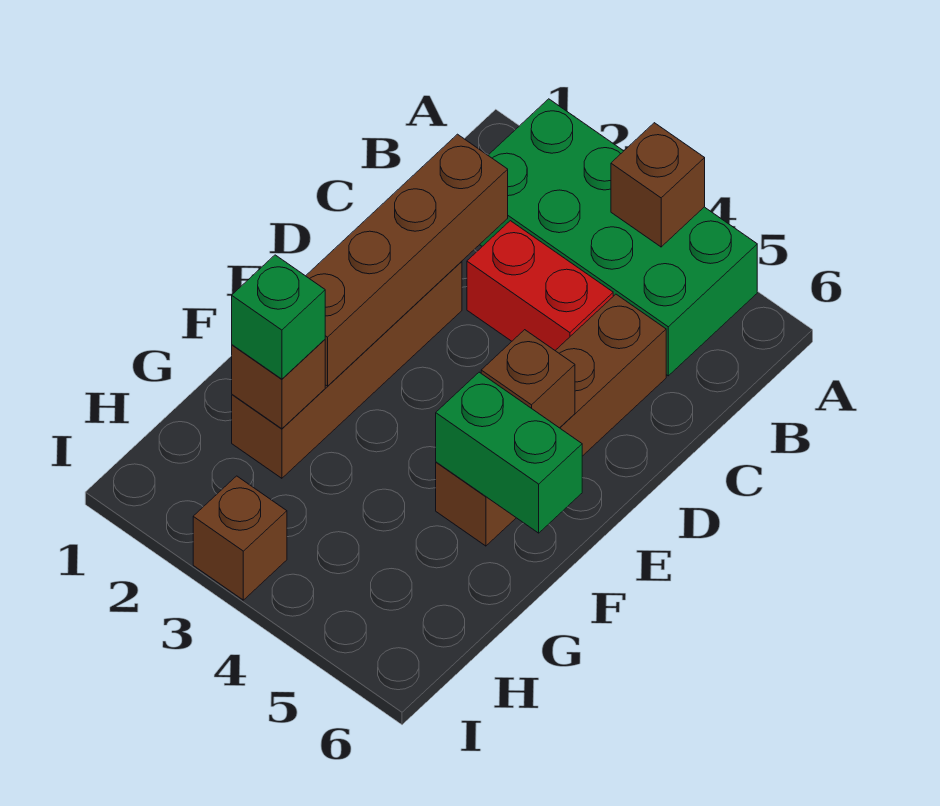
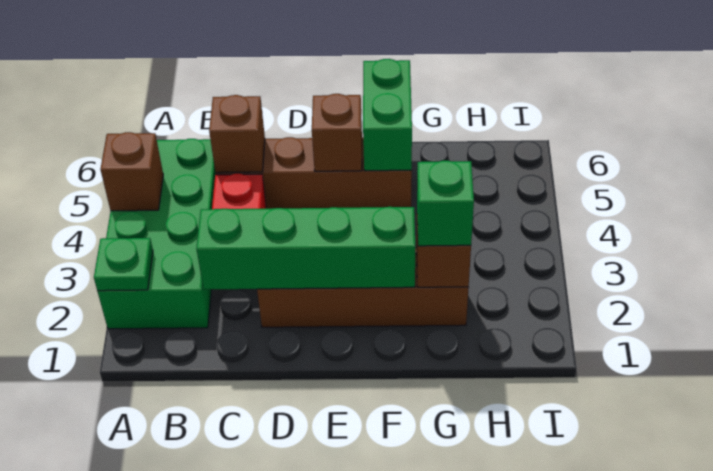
none -> green plate A2 level 2
brown brick C2:F2 level 2 -> green brick C2:F2 level 2
brown brick I3 level 1 -> brown brick C5 level 2

